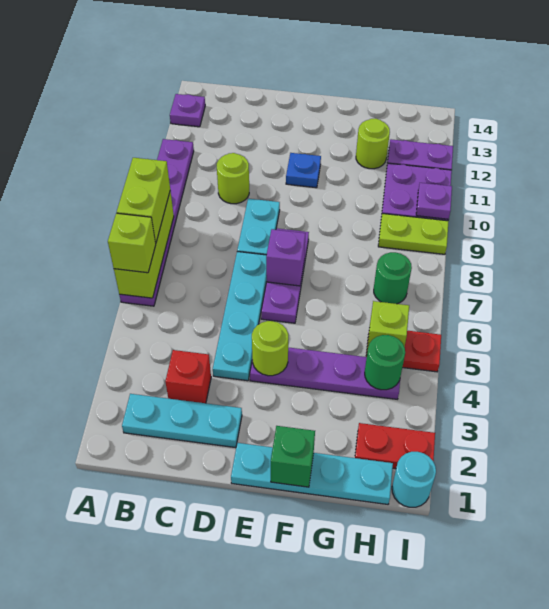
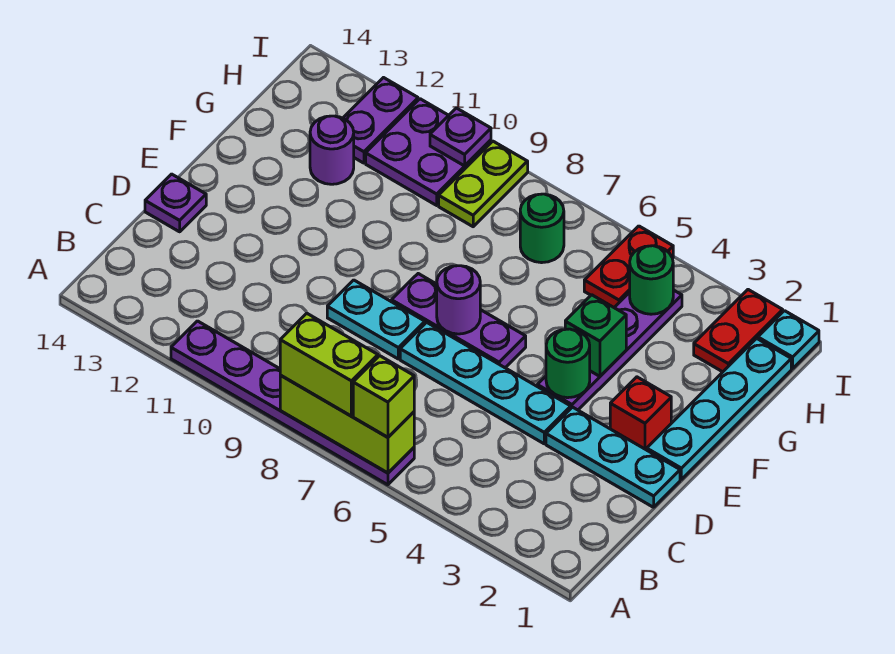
purple plate A13 level 1 -> purple plate D14 level 1
cyan plate B2:D2 level 1 -> cyan plate D1:D3 level 1
red brick C3 level 1 -> red brick E2 level 1
lime round brick C10 level 1 -> none
lime round brick E4 level 2 -> green round brick E4 level 2
purple brick E7 level 2 -> purple round brick E7 level 2
blue plate E11 level 1 -> none
green brick F1 level 2 -> green brick F4 level 2
lime round brick G12 level 1 -> purple round brick G12 level 1
lime brick H5 level 2 -> none
cyan round brick I1 level 1 -> cyan plate I1 level 1

